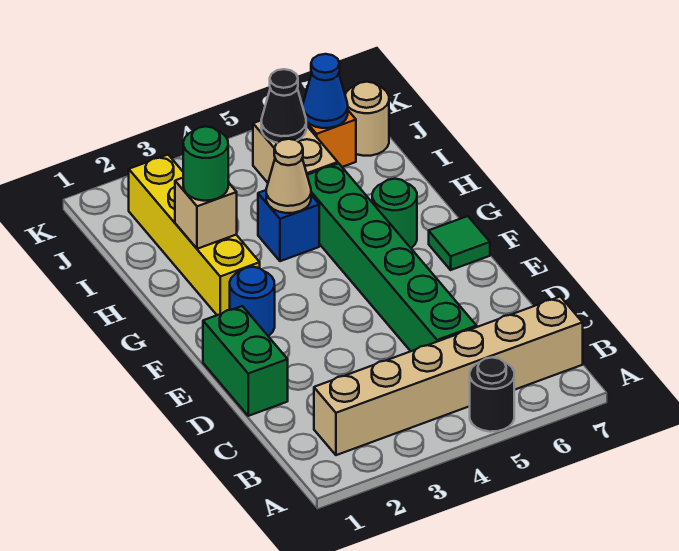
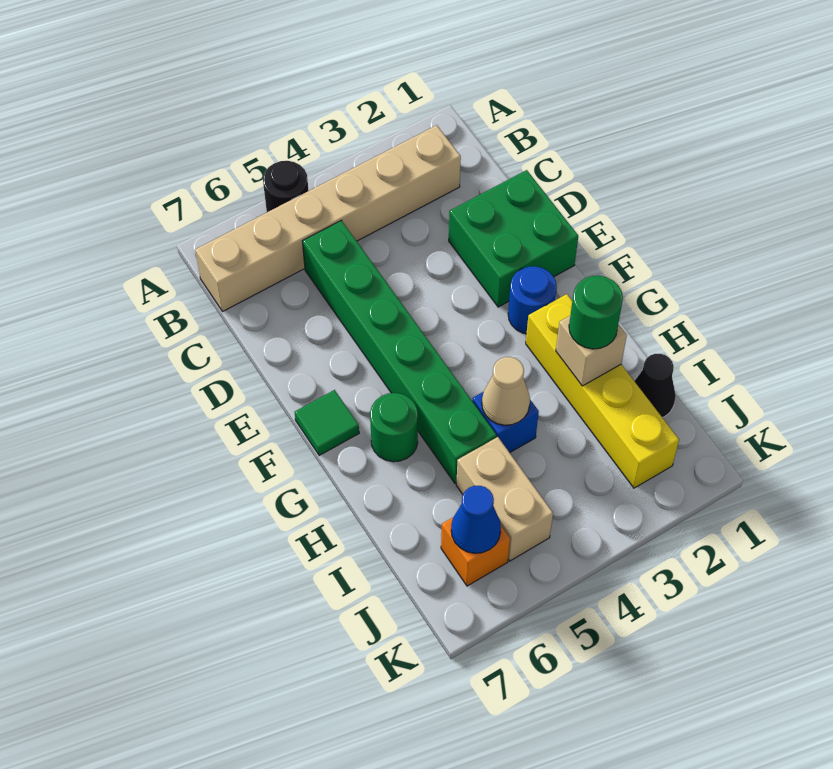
green brick D1:E1 level 1 -> green brick D1:E2 level 1
black cone J5 level 2 -> black cone I1 level 1
tan round brick J7 level 1 -> none

